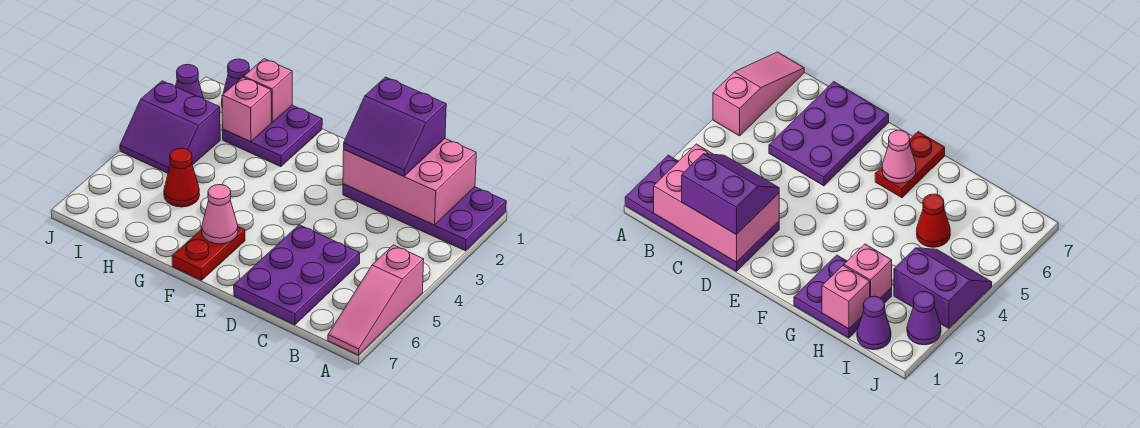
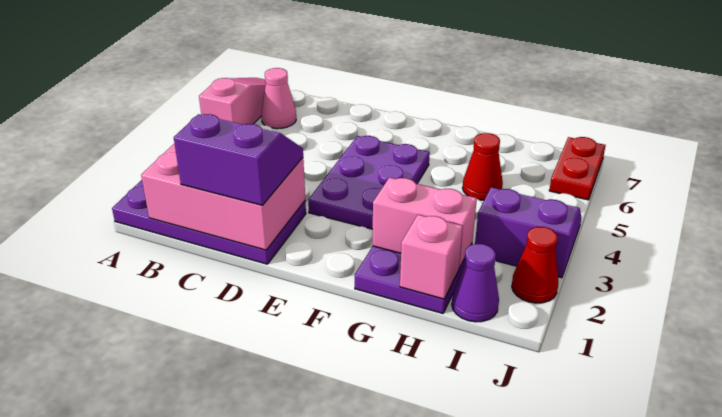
purple plate C5:D7 level 1 -> purple plate E3:F5 level 1
red plate F6:F7 level 1 -> red plate J6:J7 level 1
pink cone F6 level 2 -> pink cone B6 level 1
pink brick H2 level 2 -> pink brick G2:H2 level 2
purple cone J2 level 1 -> red cone J2 level 1

